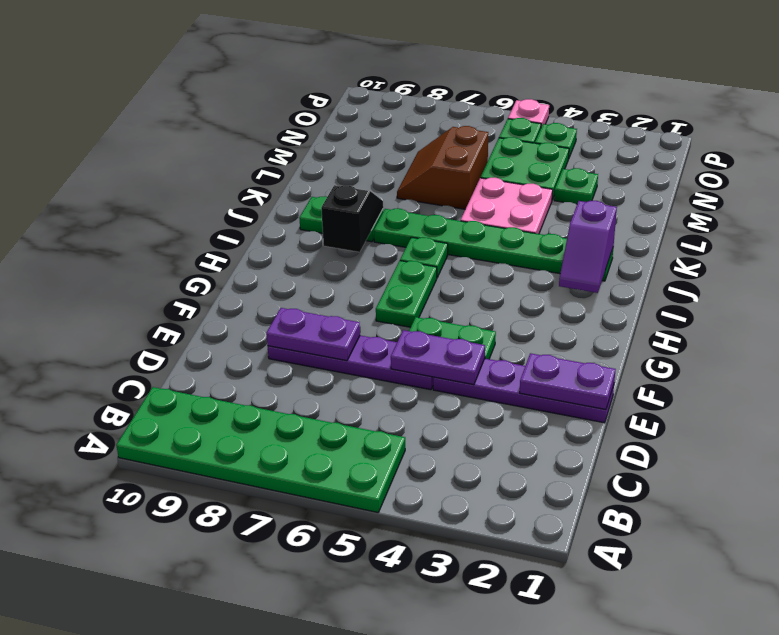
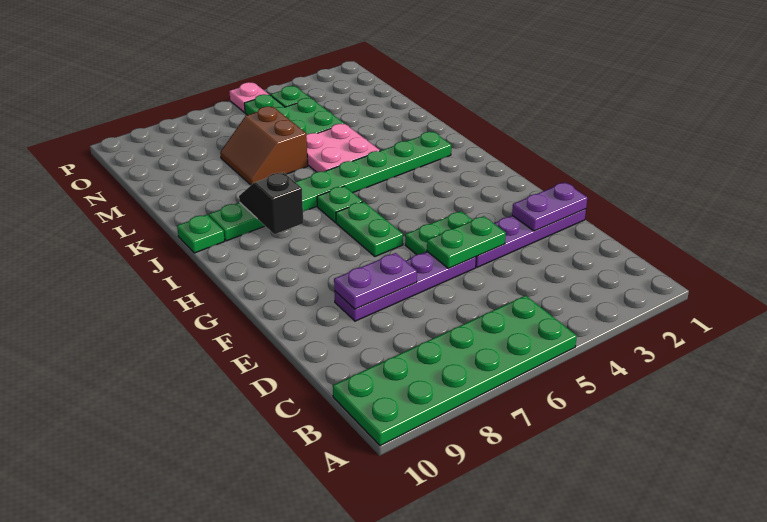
purple plate E4:E5 level 2 -> green plate E4:E5 level 2
purple slope I2:J2 level 2 top J -> none
green plate M3 level 1 -> green plate J10 level 1

